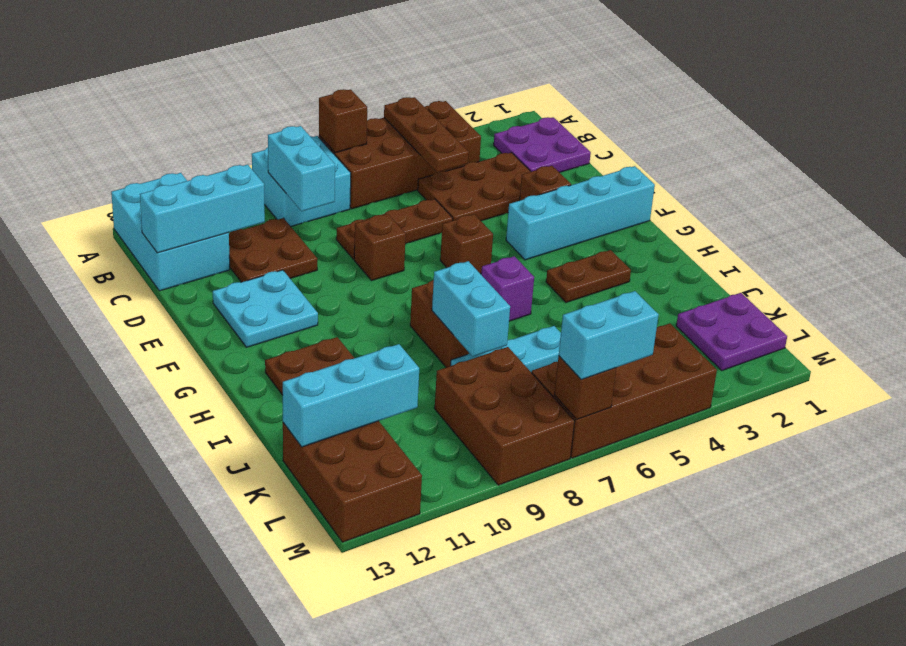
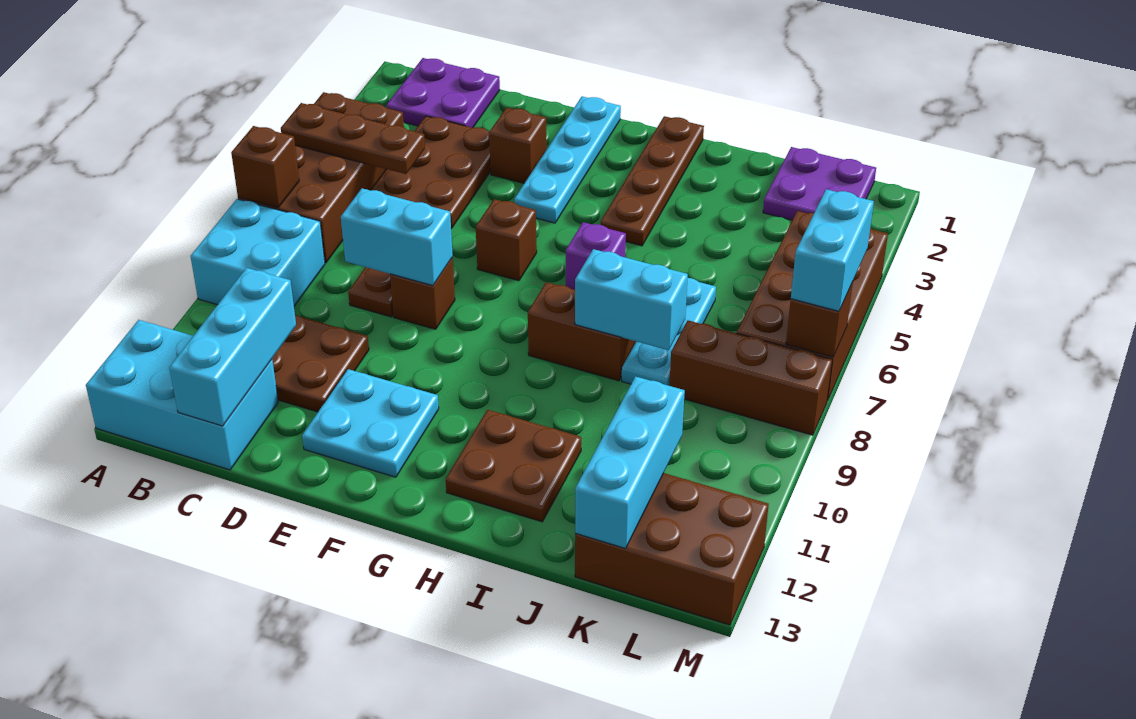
cyan brick B9:C9 level 2 -> cyan brick D8:E8 level 2
cyan brick F1:F4 level 1 -> cyan plate F1:F4 level 1
brown plate H3:H4 level 1 -> brown plate H1:H4 level 1
brown brick K8:M9 level 1 -> brown brick K8:M8 level 1

